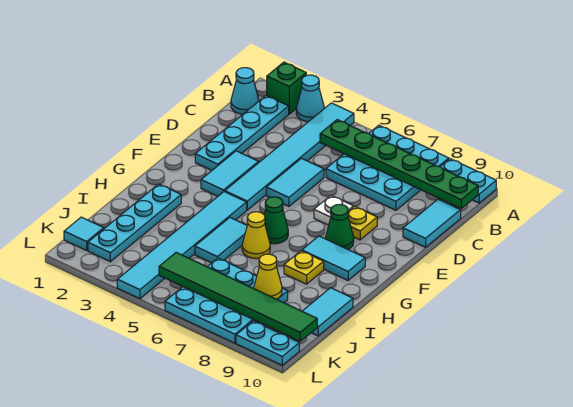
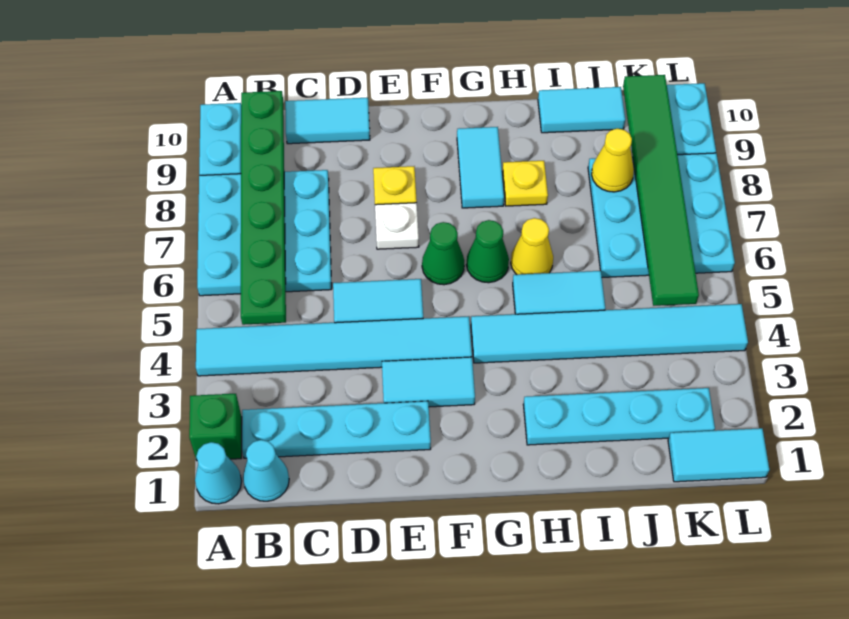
cyan cone A3 level 1 -> cyan cone A1 level 1
green cone F8 level 1 -> green cone F6 level 1
cyan tile K1 level 1 -> cyan tile K1:L1 level 1

